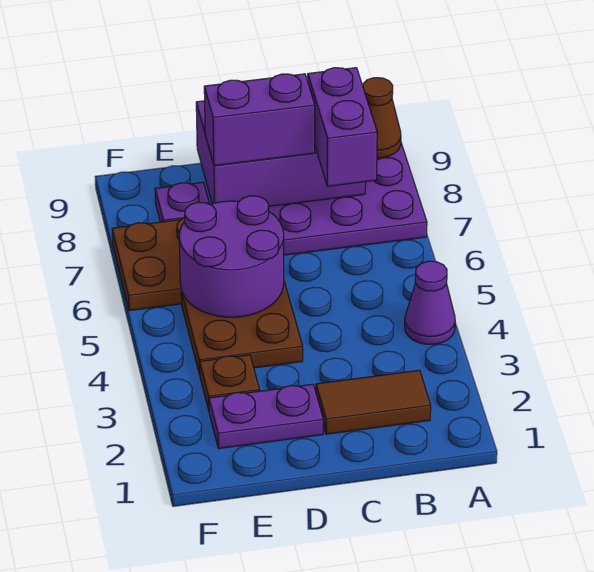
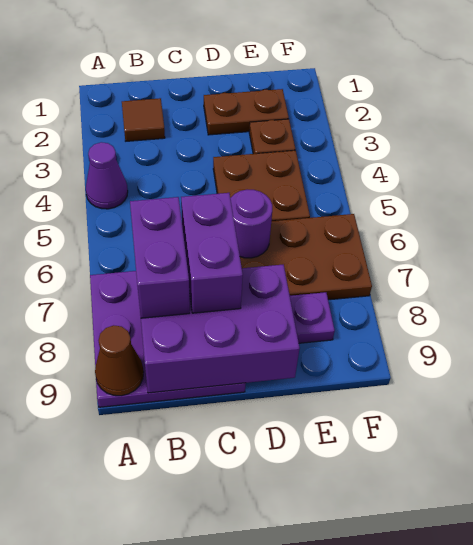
brown tile B2:C2 level 1 -> brown tile B2 level 1
purple brick C8:D8 level 3 -> purple brick C7:C8 level 3
purple plate D2:E2 level 1 -> brown plate D2:E2 level 1
purple round brick D5:E6 level 2 -> purple round brick D6 level 2

